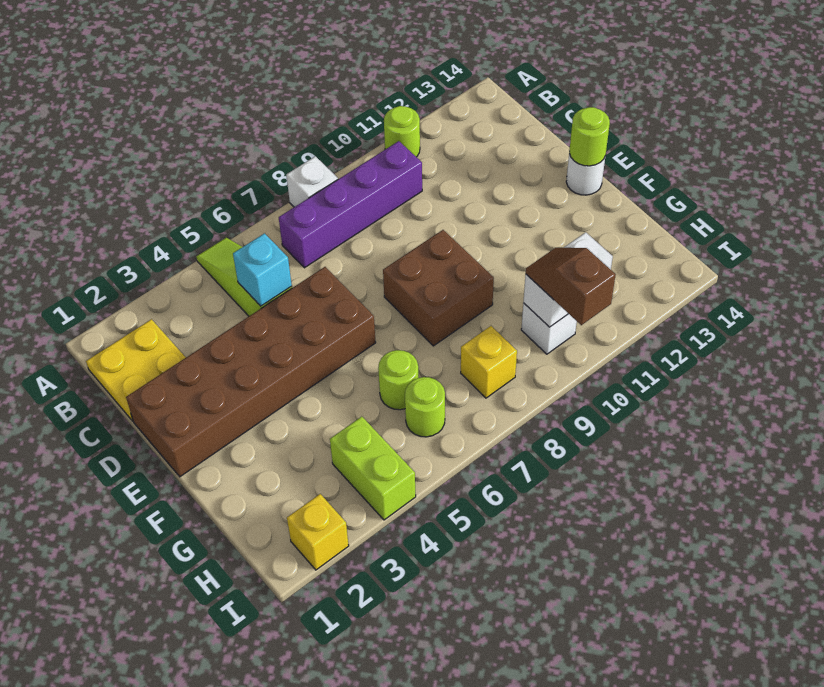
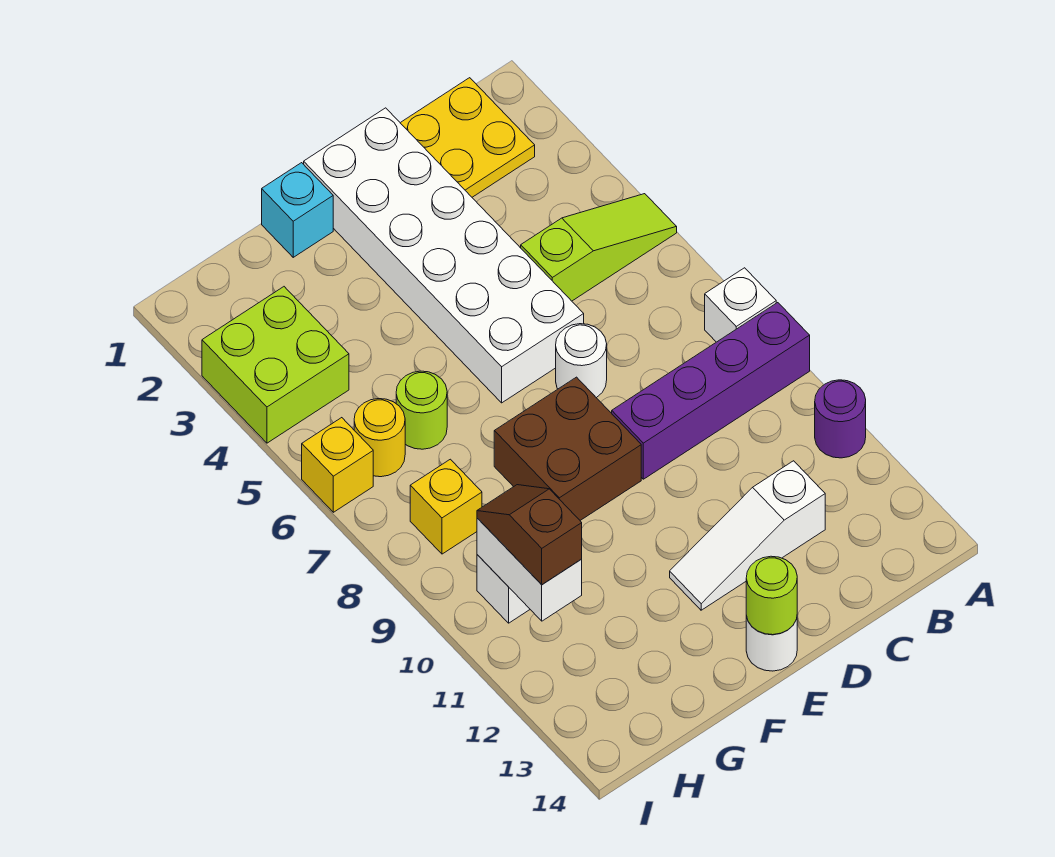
lime round brick A11 level 1 -> purple round brick A11 level 1
purple brick B7:B10 level 1 -> purple brick A9:D9 level 1
cyan brick C5 level 2 -> cyan brick F1 level 1
none -> white slope C12:E12 level 1 top C
brown brick D1:E6 level 1 -> white brick D1:E6 level 1
none -> white round brick D7 level 1
lime brick H4:I4 level 1 -> lime brick H3:I4 level 1
lime round brick H6 level 1 -> yellow round brick H6 level 1
brown slope H10:I10 level 3 top I -> brown slope H10:H11 level 3 top 11
yellow brick I2 level 1 -> yellow brick I6 level 1

